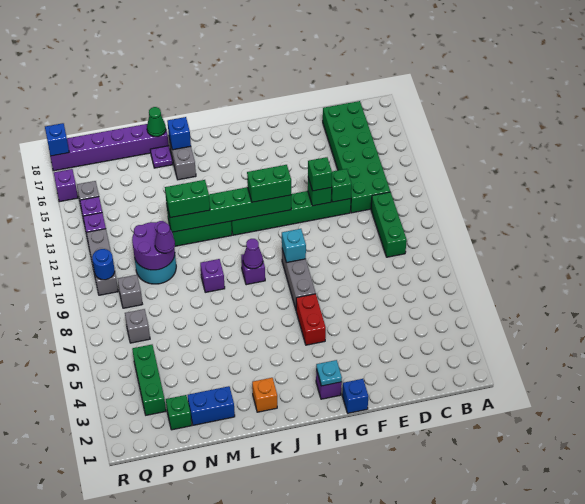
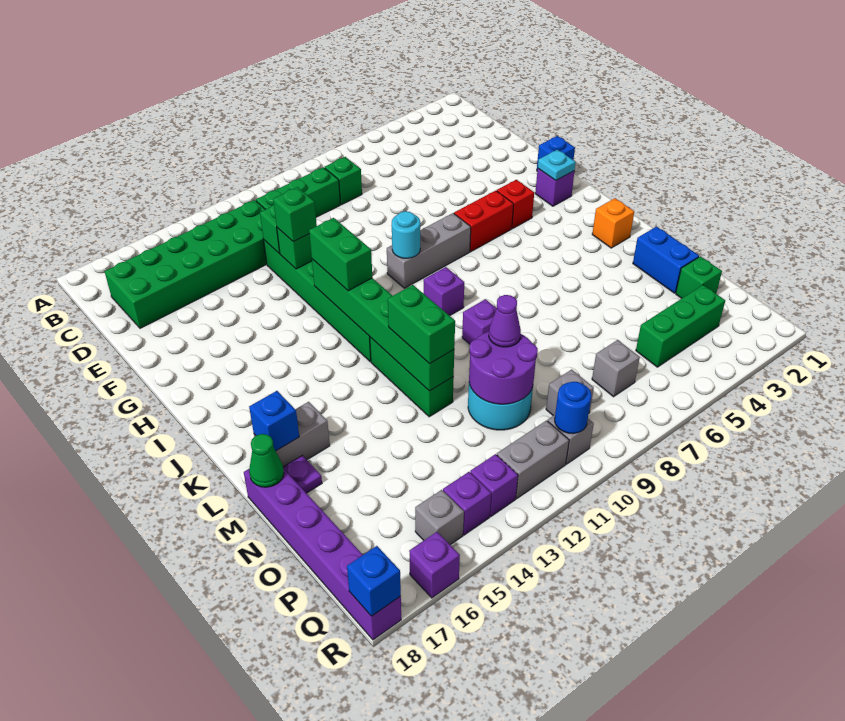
none -> green brick C8 level 1
none -> red brick H4 level 1
cyan brick H9 level 2 -> cyan round brick H9 level 2
purple cone J9 level 2 -> none

